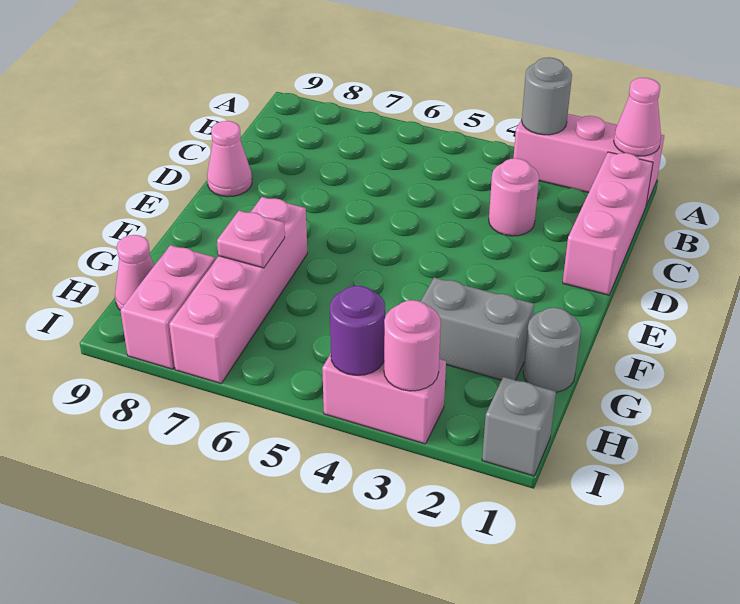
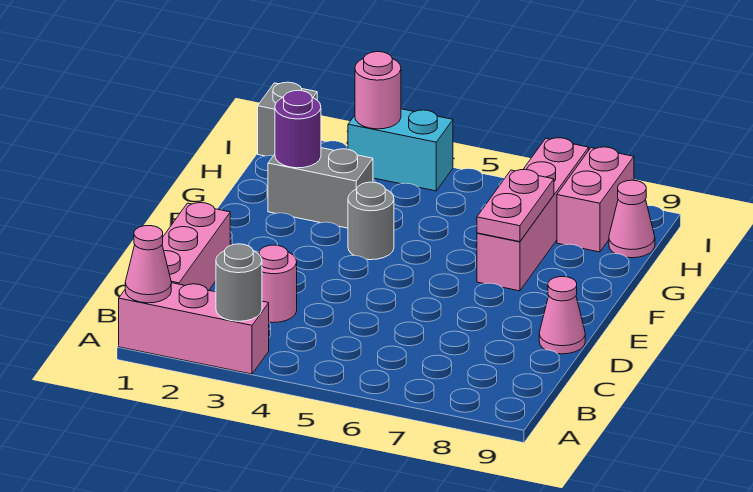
grey round brick G1 level 1 -> grey round brick F4 level 1
pink plate G7 level 2 -> pink plate F7:G7 level 2
pink brick I3:I4 level 1 -> cyan brick I3:I4 level 1
purple round brick I4 level 2 -> purple round brick G2 level 2

